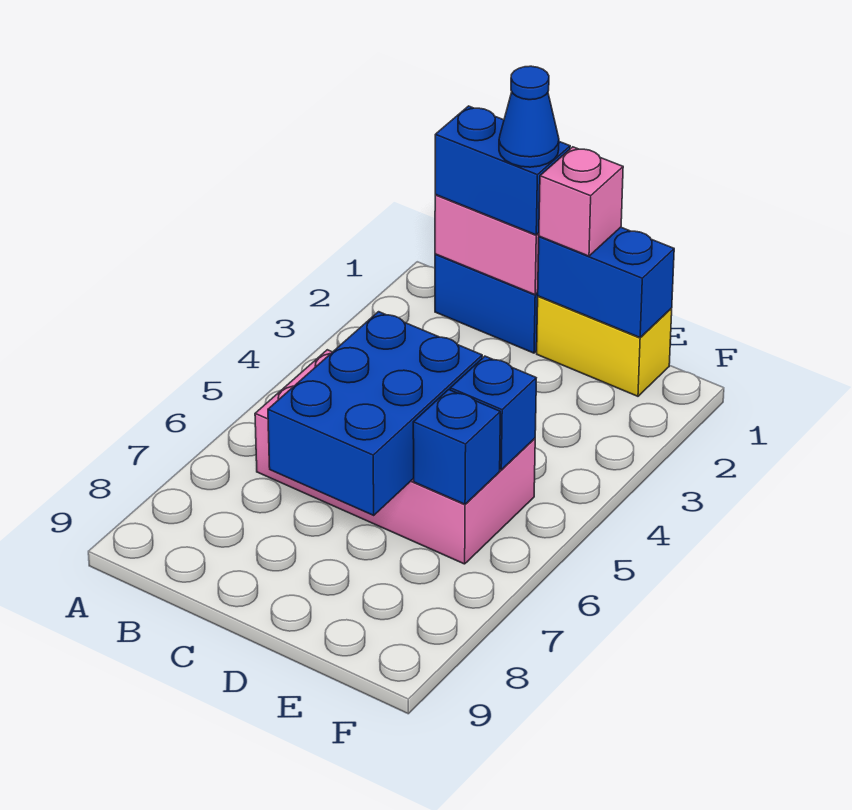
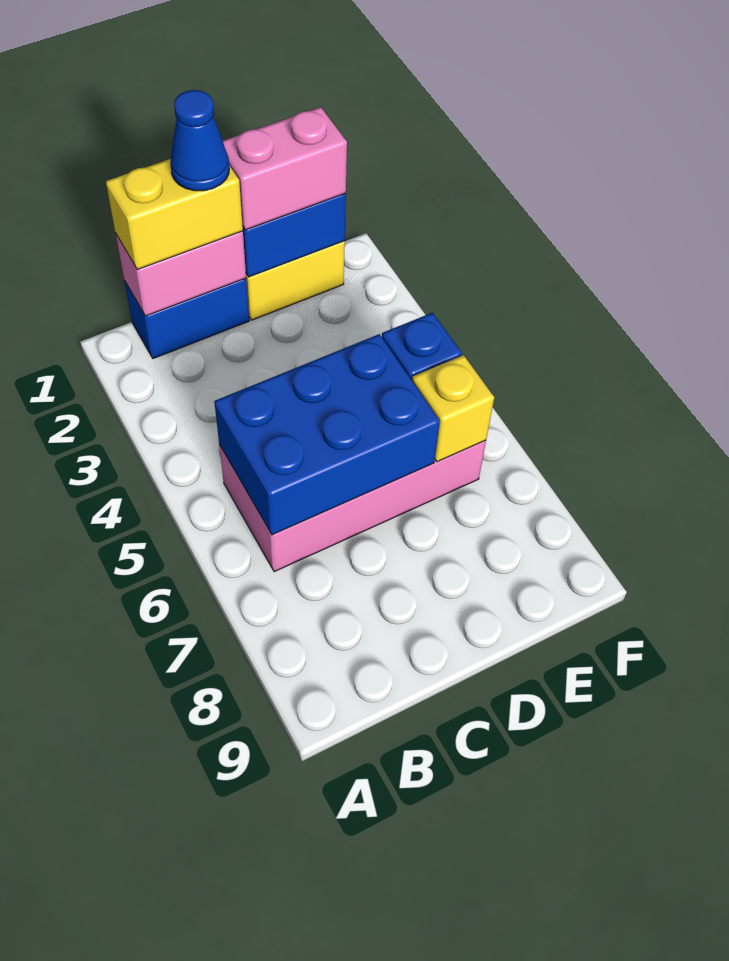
blue brick B1:C1 level 3 -> yellow brick B1:C1 level 3
blue brick C5:D7 level 2 -> blue brick B5:D6 level 2
pink brick D1 level 3 -> pink brick D1:E1 level 3
blue brick E6 level 2 -> yellow brick E6 level 2

